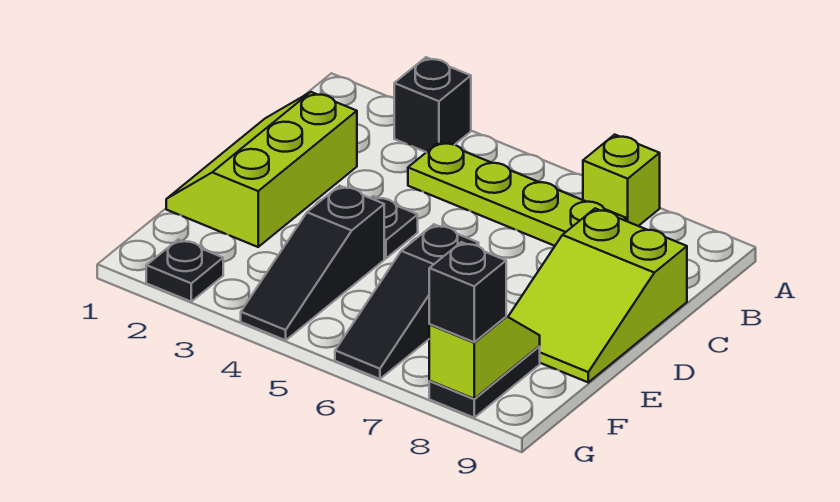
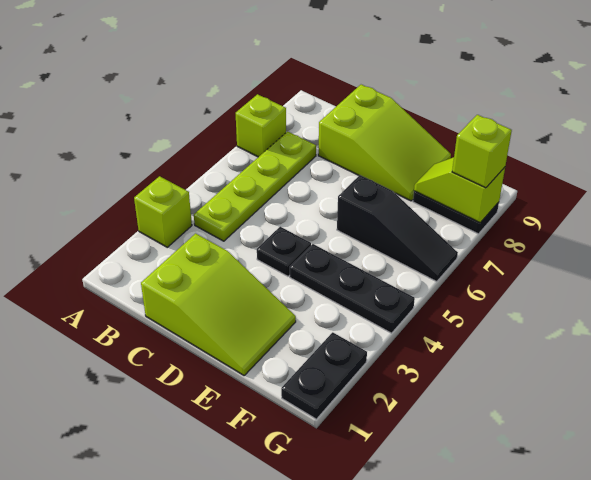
black brick A3 level 1 -> lime brick A3 level 1
lime slope C1:E2 level 1 top 2 -> lime slope C1:E2 level 1 top C
black slope E4:G4 level 1 top E -> black plate E4:G4 level 1
black plate G2 level 1 -> black plate G1:G2 level 1
black brick G8 level 3 -> lime brick G8 level 3

